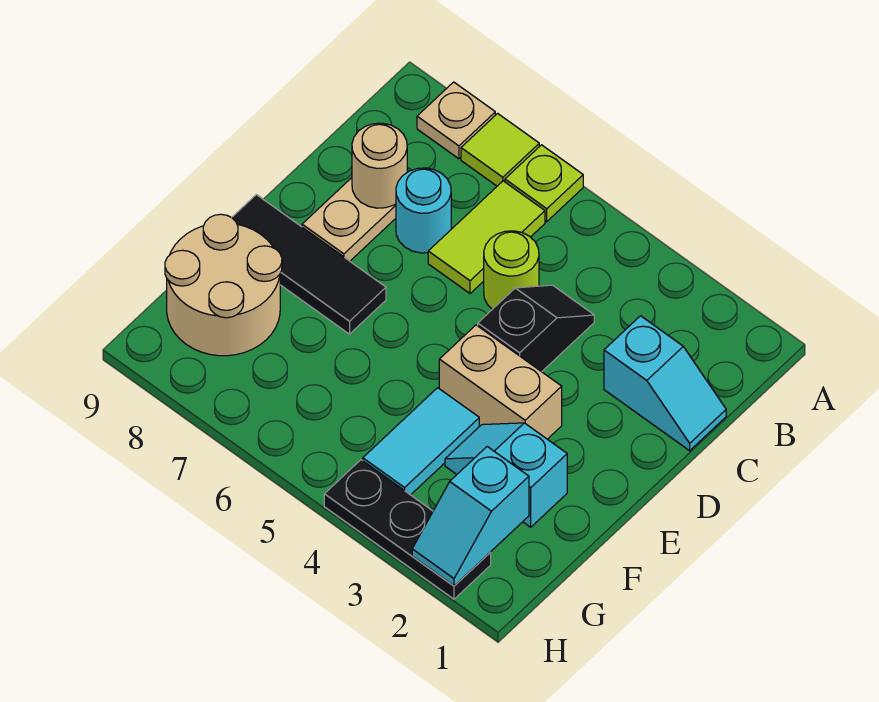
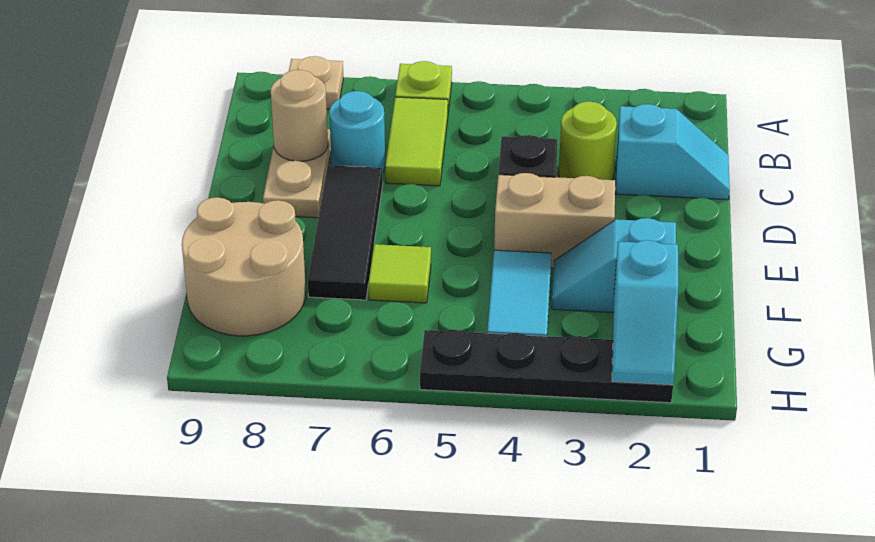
lime tile A7 level 1 -> lime tile F6 level 1
lime round brick C5 level 1 -> lime round brick C3 level 1
black tile E7:E9 level 1 -> black tile D7:F7 level 1
black plate H2:H4 level 1 -> black plate H2:H5 level 1

